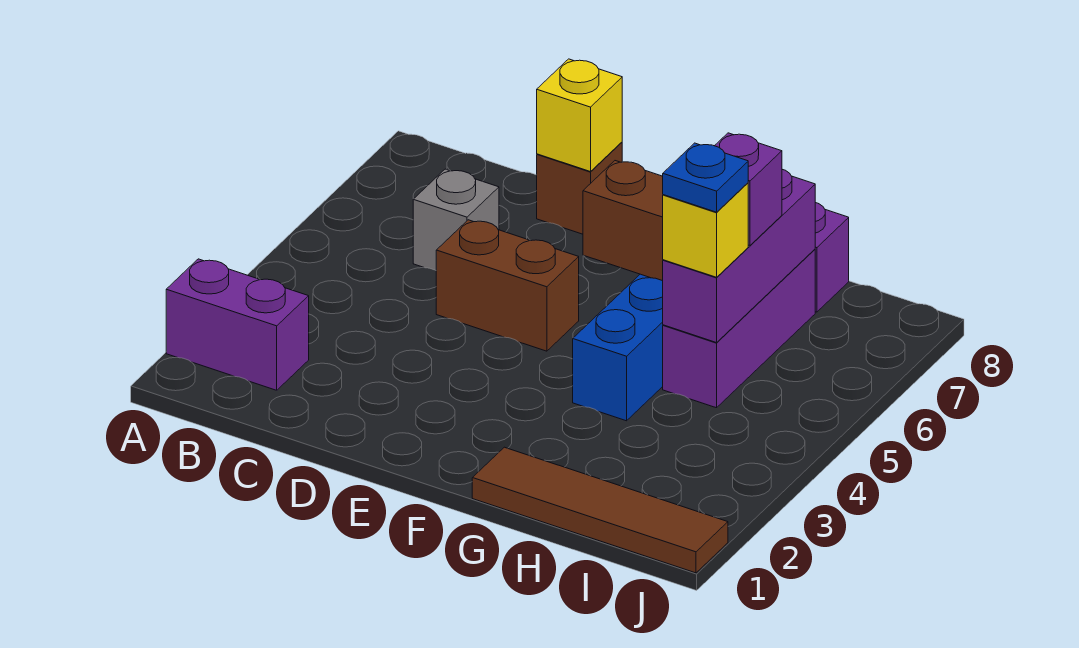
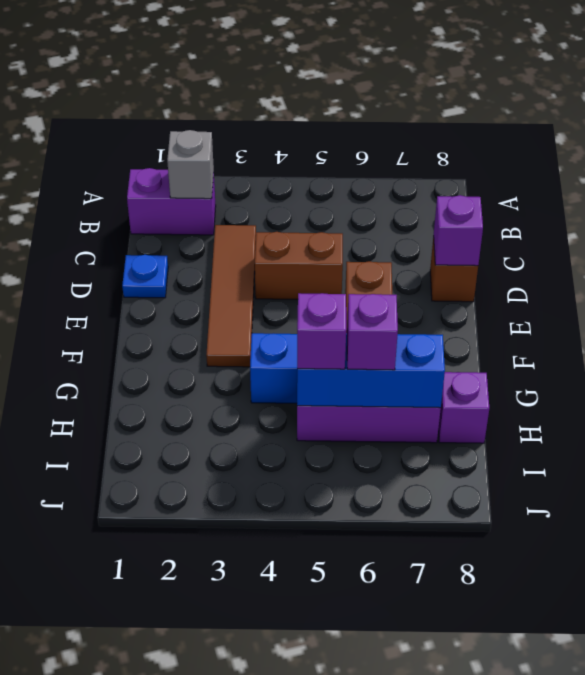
purple brick A2:B2 level 1 -> purple brick B1:B2 level 1
grey brick C6 level 1 -> grey brick B2 level 2
brown brick D5:E5 level 1 -> brown brick D4:D5 level 1
yellow brick D8 level 2 -> purple brick D8 level 2
brown tile G1:J1 level 1 -> brown tile C3:F3 level 1
purple brick H5:H7 level 2 -> blue brick H5:H7 level 2
yellow brick H5 level 3 -> purple brick H5 level 3
blue plate H5 level 4 -> blue plate D1 level 1

